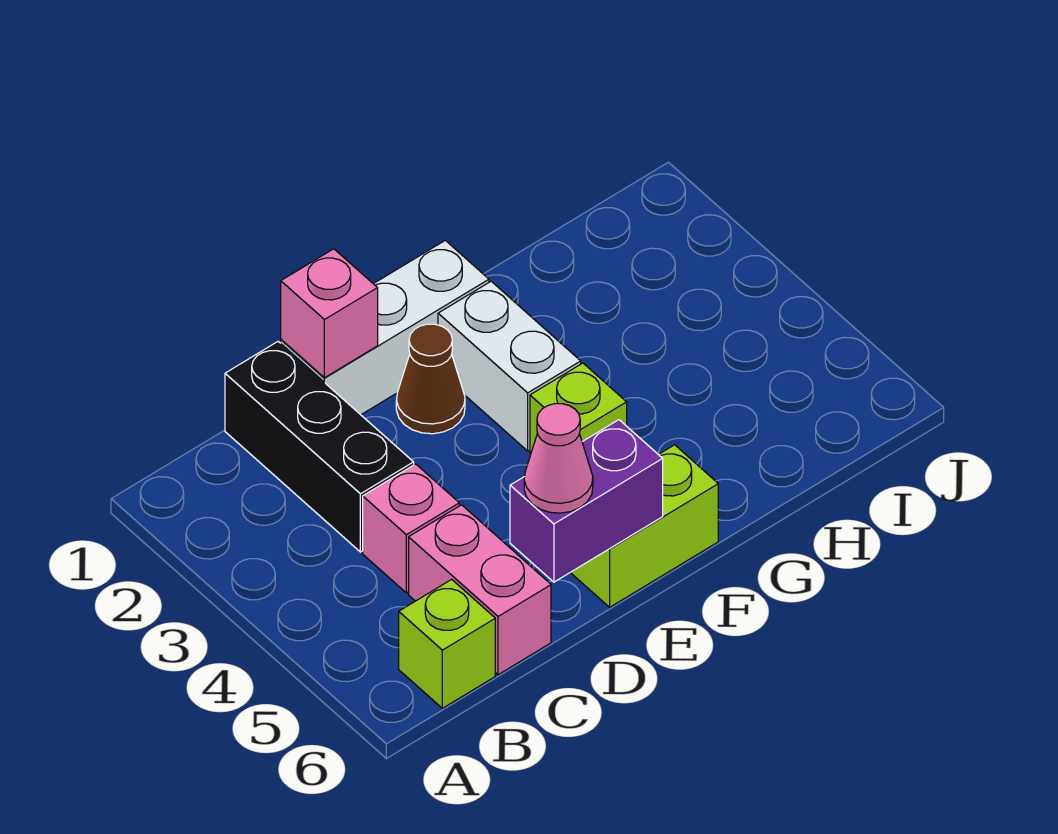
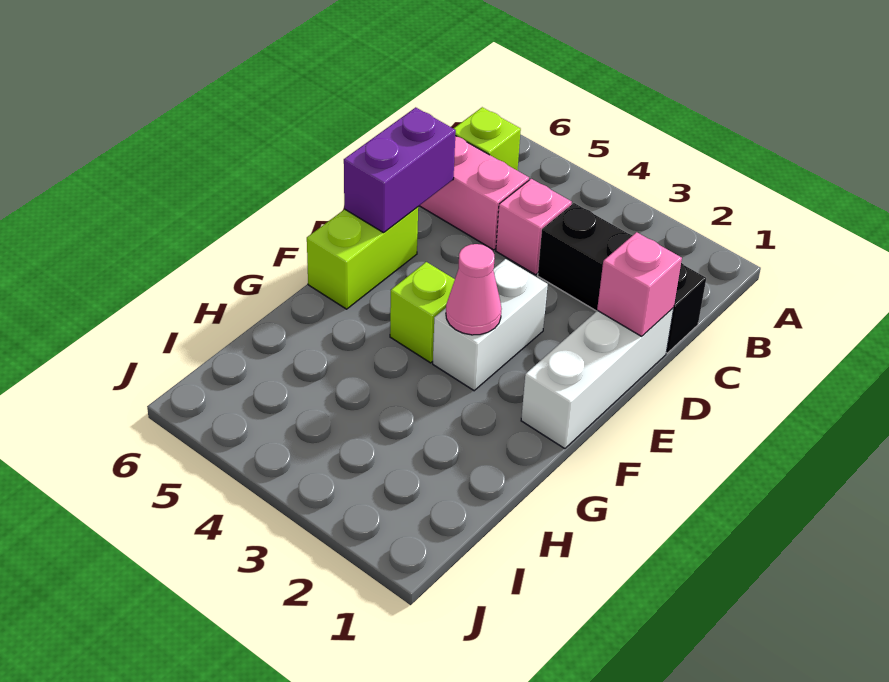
pink cone D6 level 3 -> pink cone F3 level 2
brown cone E2 level 1 -> none
white brick F2:F3 level 1 -> white brick E3:F3 level 1

